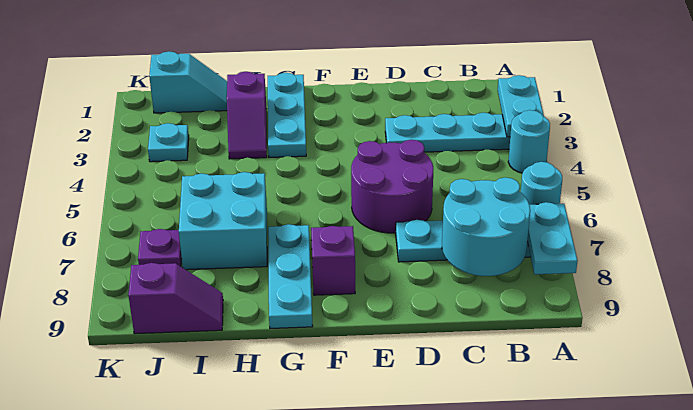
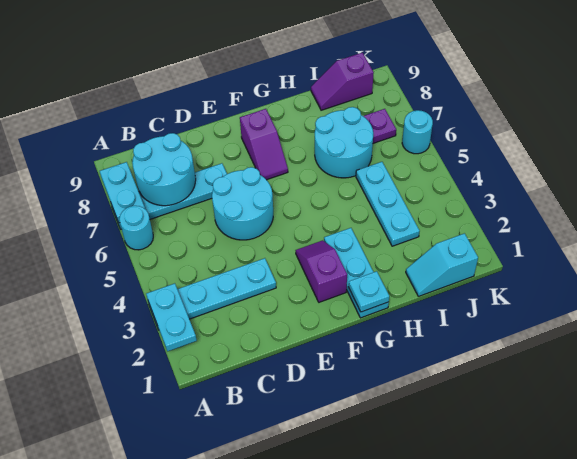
cyan round brick A4 level 1 -> cyan round brick K6 level 1
purple round brick D5:E6 level 1 -> cyan round brick D5:E6 level 1
cyan plate G7:G9 level 1 -> cyan plate I3:I5 level 1
purple slope H2:H3 level 1 top 2 -> purple slope F2:F3 level 1 top 2
cyan brick H6:I7 level 1 -> cyan round brick H6:I7 level 1
cyan plate J3 level 1 -> cyan plate G1 level 2

